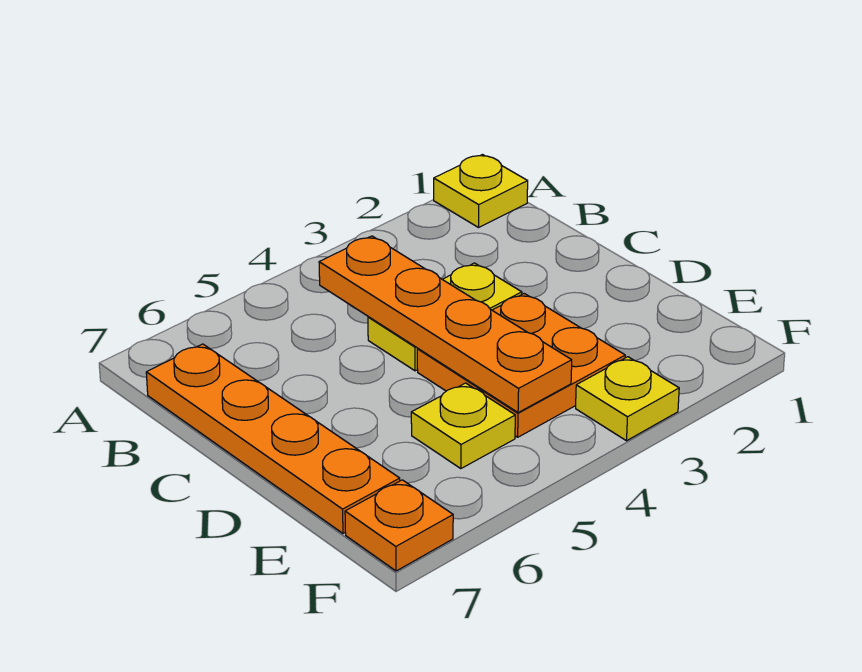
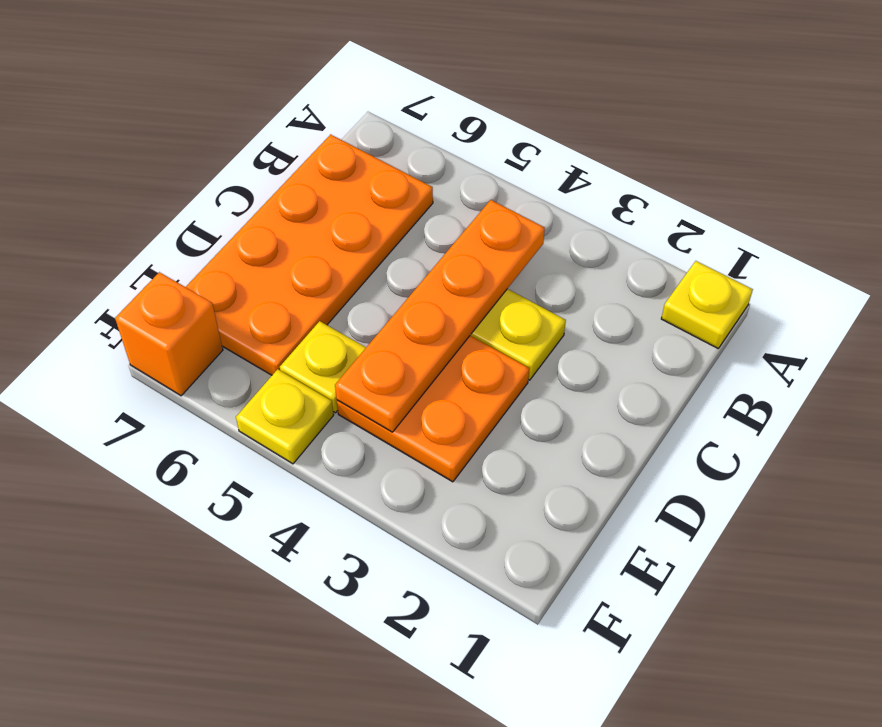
orange plate B7:E7 level 1 -> orange plate B6:E7 level 1
yellow plate F3 level 1 -> yellow plate F5 level 1
orange plate F7 level 1 -> orange brick F7 level 1

